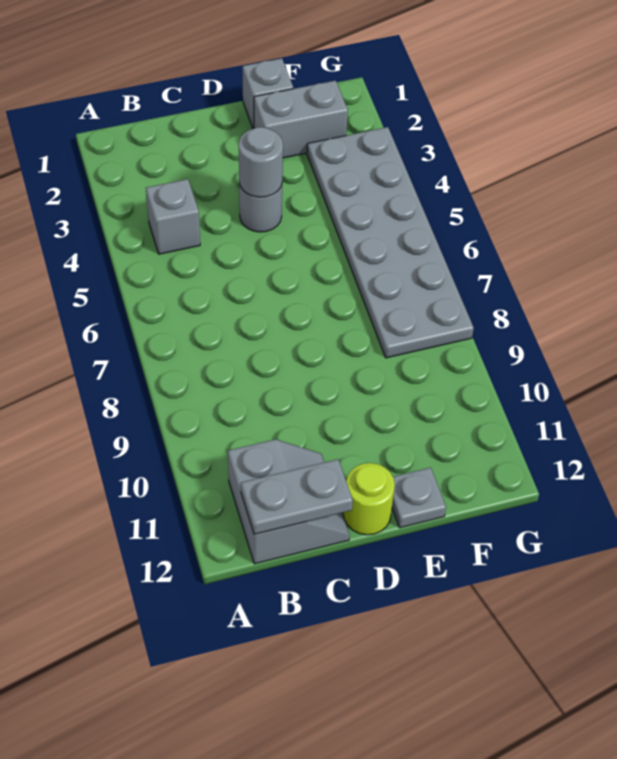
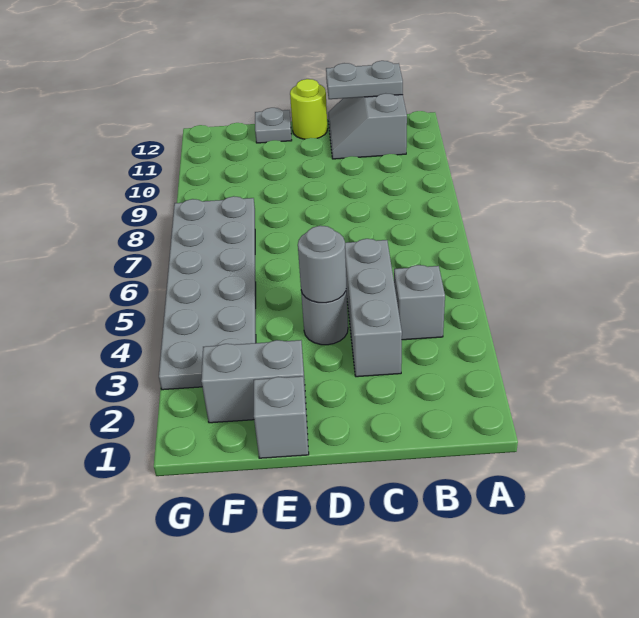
none -> grey brick C3:C5 level 1

